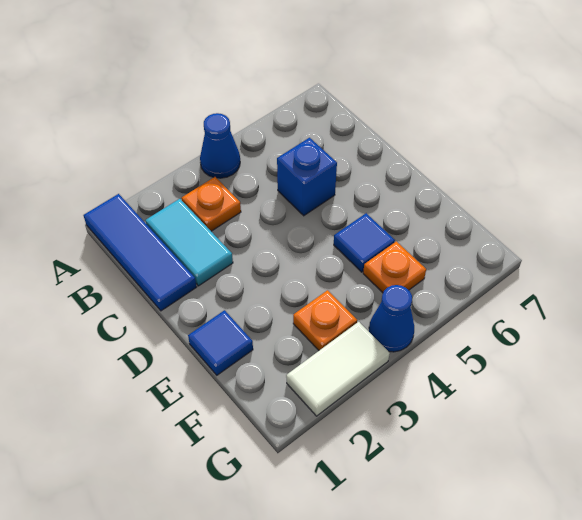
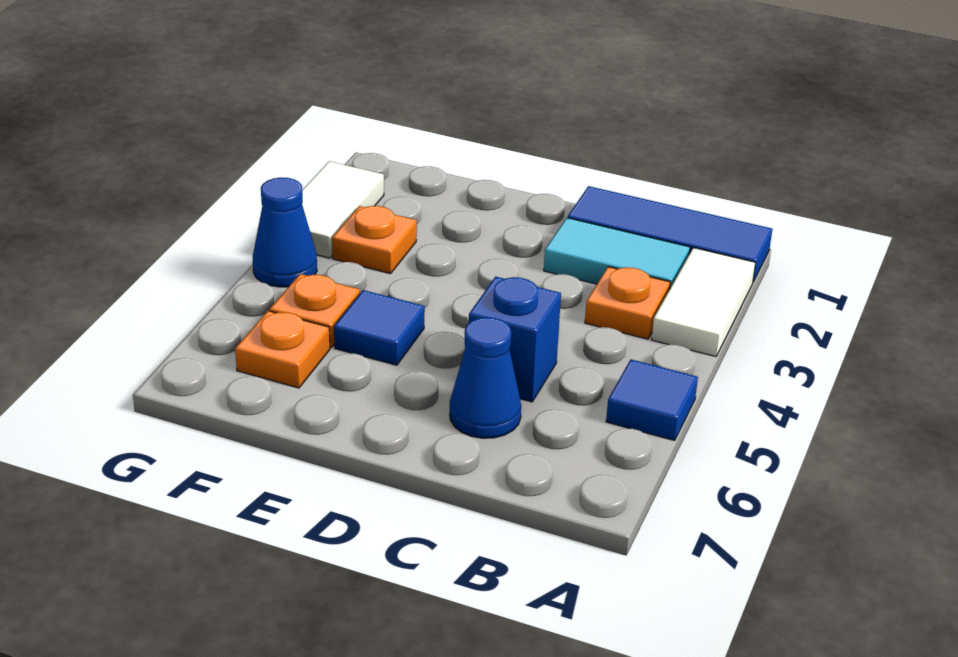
none -> white tile A2:A3 level 1
blue cone A4 level 1 -> blue cone C6 level 1
blue tile E1 level 1 -> blue tile A5 level 1
none -> orange plate F6 level 1

